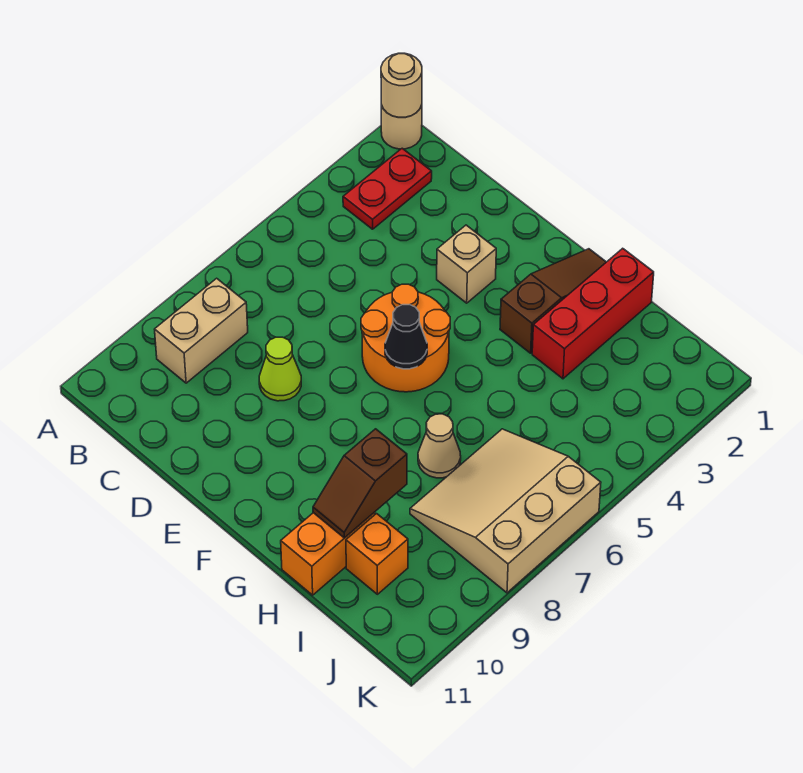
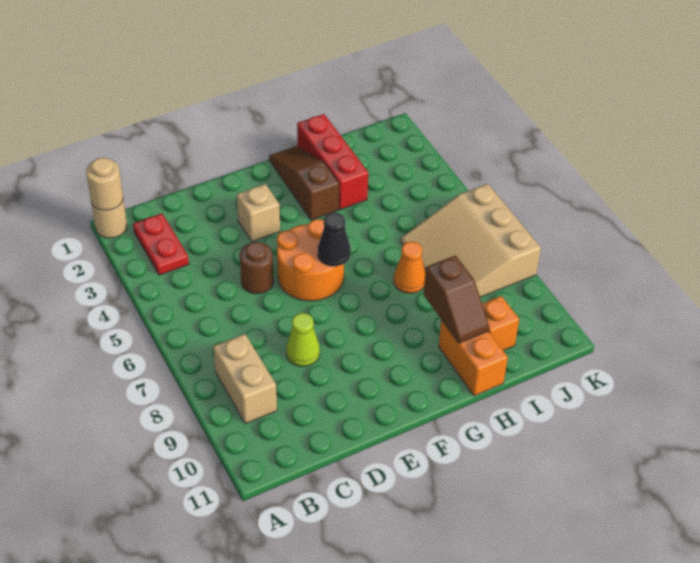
none -> brown round brick D5 level 1
tan cone H7 level 1 -> orange cone H7 level 1

